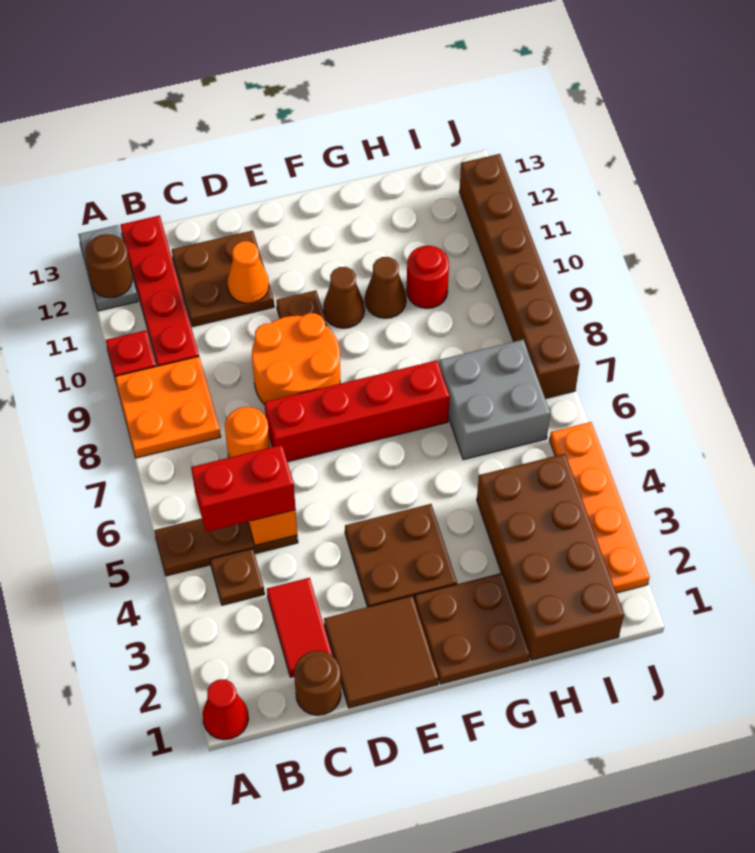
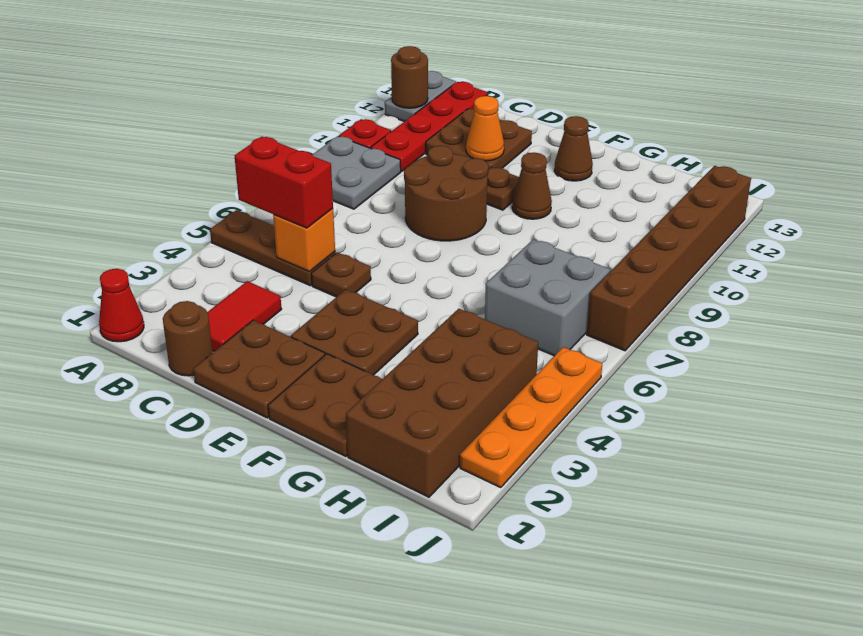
orange plate A8:B9 level 1 -> grey plate A8:B9 level 1
brown plate B4 level 1 -> brown plate D5 level 1
orange round brick C7 level 1 -> none
brown tile D1:E2 level 1 -> brown plate D1:E2 level 1
red brick D7:G7 level 1 -> none
orange round brick D8:E9 level 1 -> brown round brick D8:E9 level 1
brown cone G10 level 1 -> brown cone F12 level 1
red round brick H10 level 1 -> none

